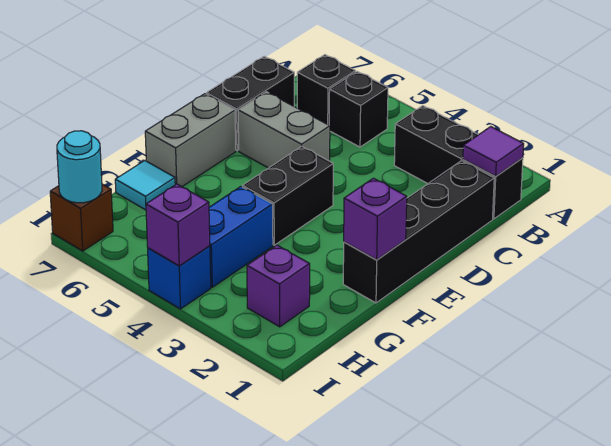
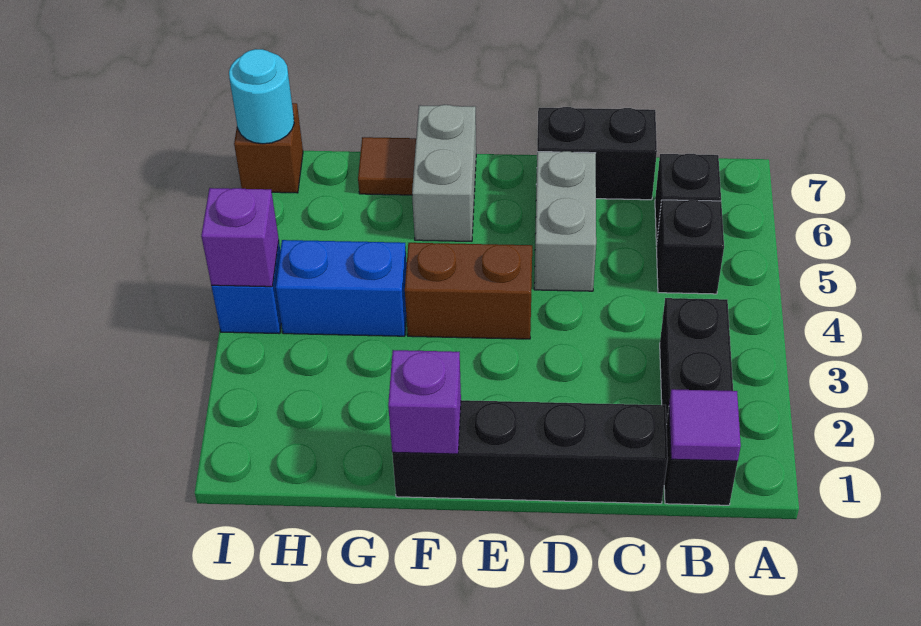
black brick E4:F4 level 1 -> brown brick E4:F4 level 1
grey brick E7:F7 level 1 -> grey brick F6:F7 level 1
cyan tile G7 level 1 -> brown tile G7 level 1
purple brick H2 level 1 -> none

